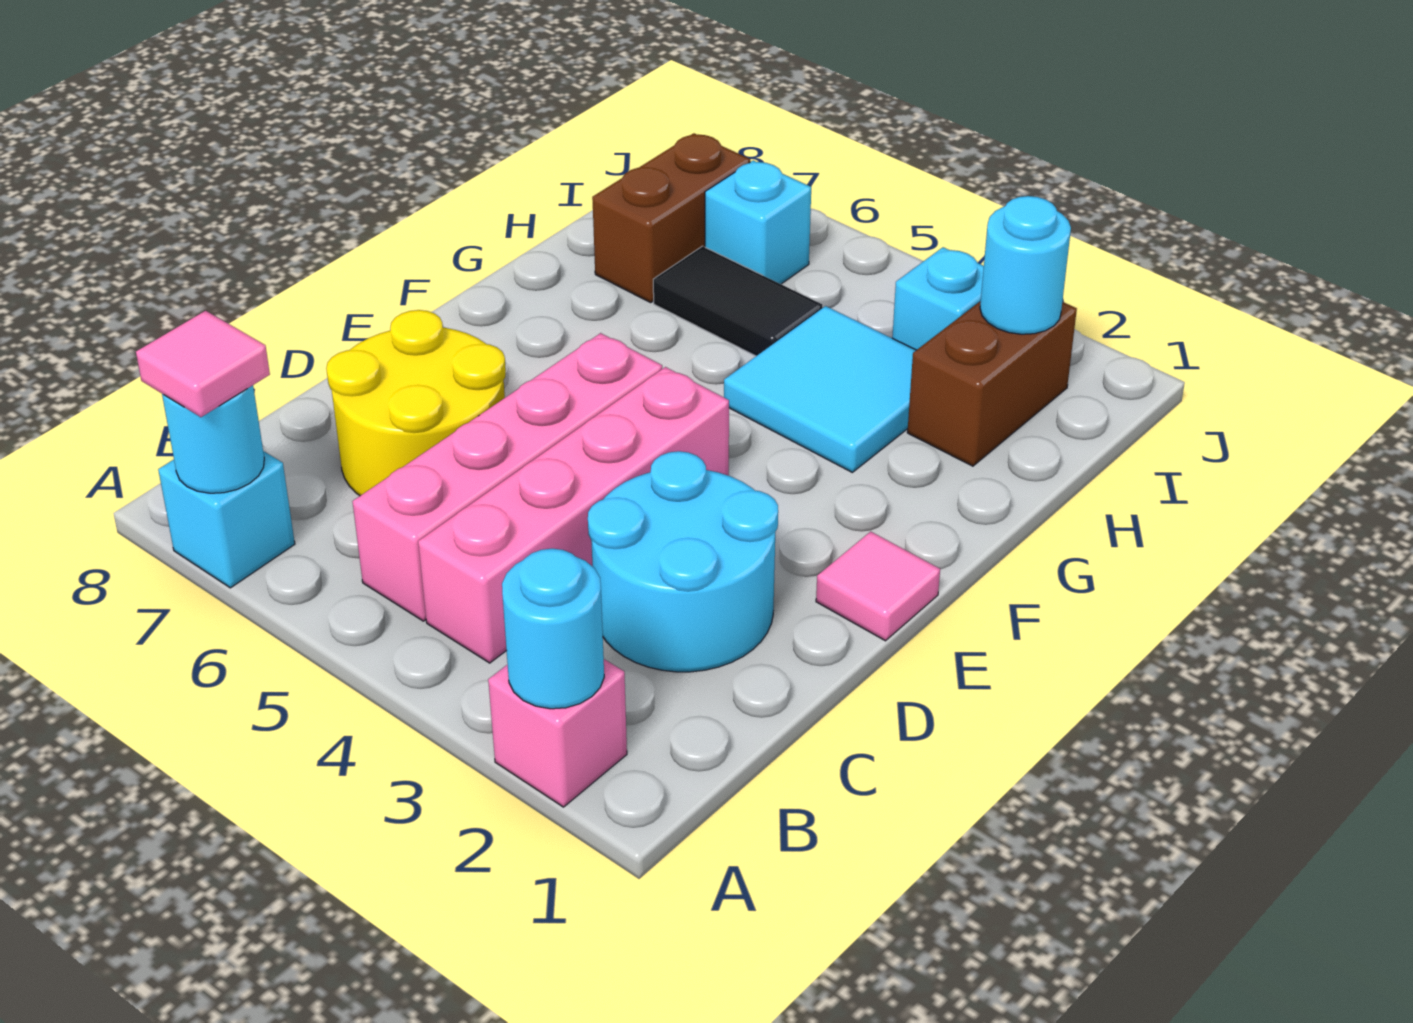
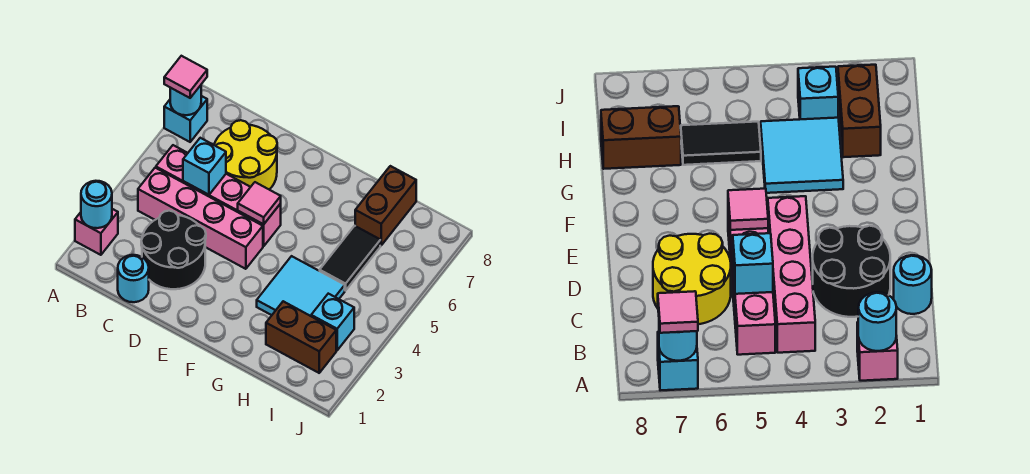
cyan round brick C2:D3 level 1 -> black round brick C2:D3 level 1
pink tile E1 level 1 -> pink tile E5 level 2
brown brick H7:I7 level 1 -> brown brick H7:H8 level 1
cyan round brick I2 level 2 -> cyan round brick C1 level 1
cyan brick I6 level 1 -> cyan brick C5 level 2

